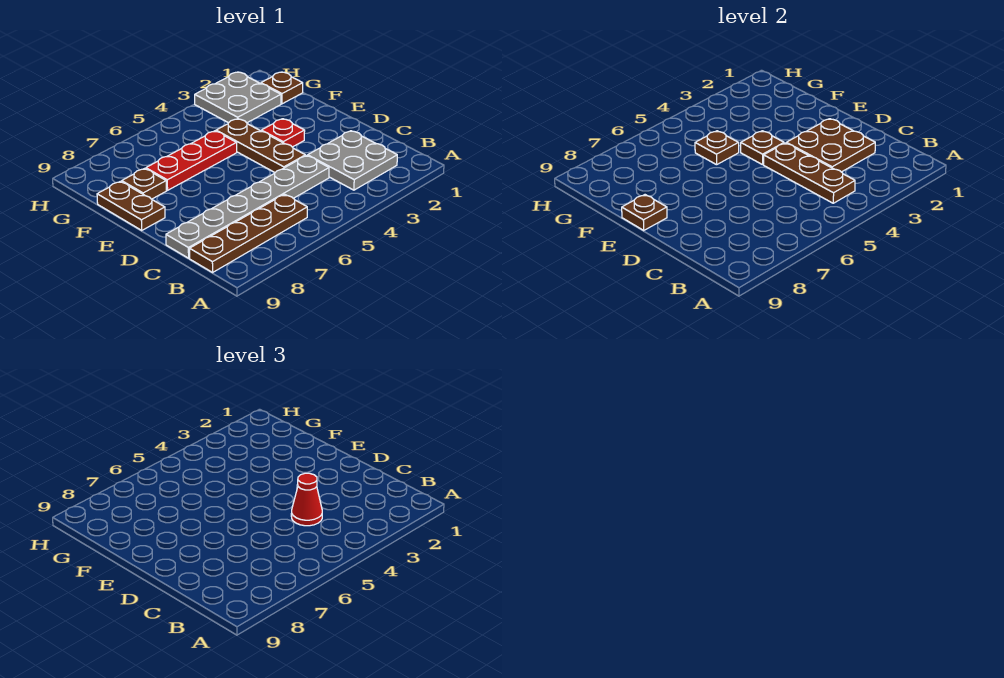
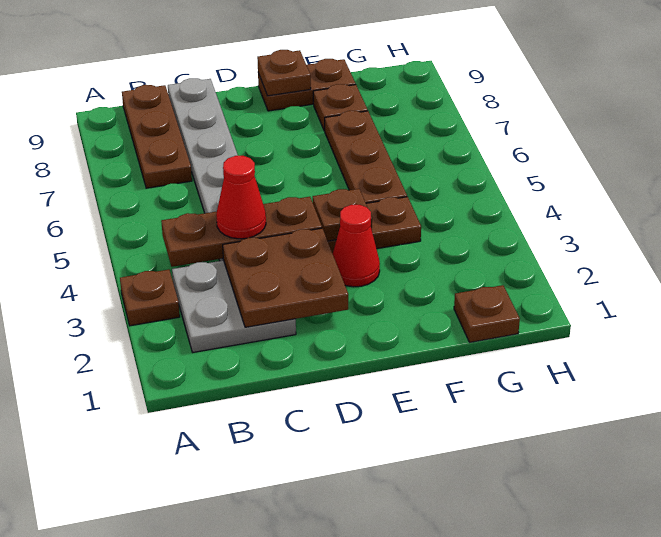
brown plate B6:B9 level 1 -> brown plate B7:B9 level 1
red plate E3 level 1 -> red cone E3 level 1
red plate F5:F7 level 1 -> brown plate F5:F7 level 1
brown plate F5 level 2 -> brown plate A3 level 1
grey plate G2:H3 level 1 -> none

